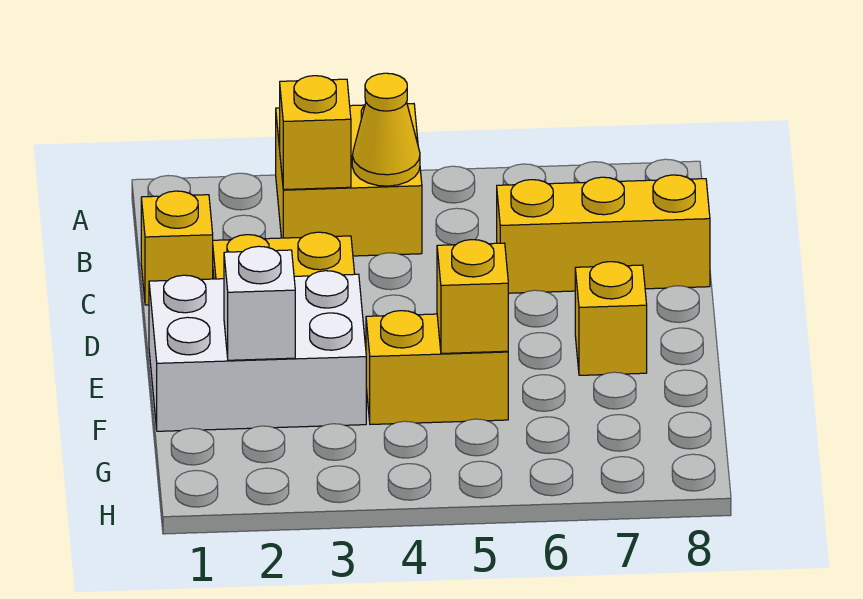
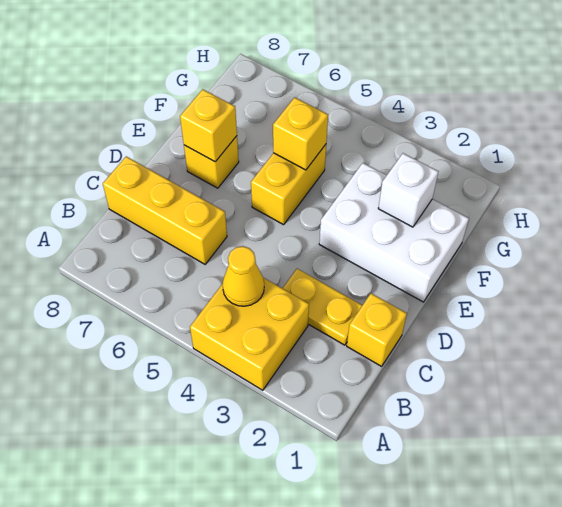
yellow brick B3 level 2 -> yellow brick E7 level 2
yellow brick F4:F5 level 1 -> yellow brick E5:F5 level 1

